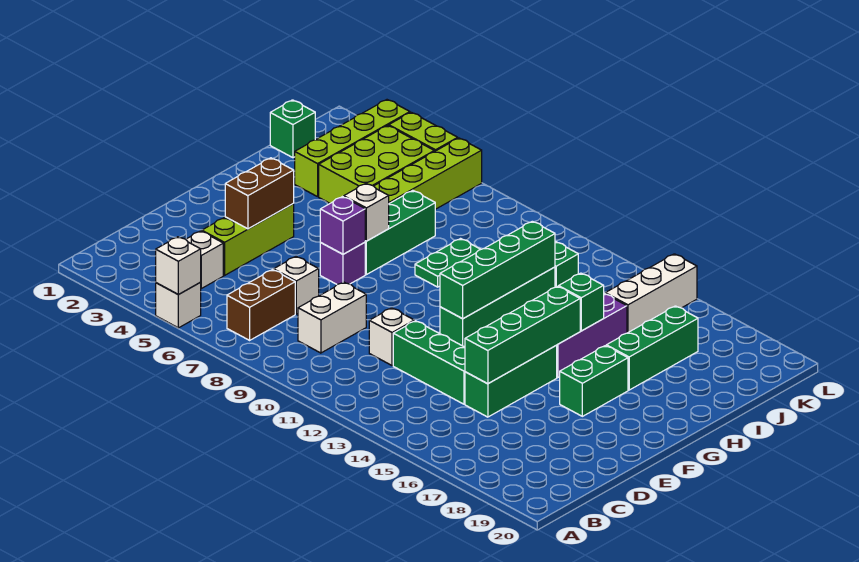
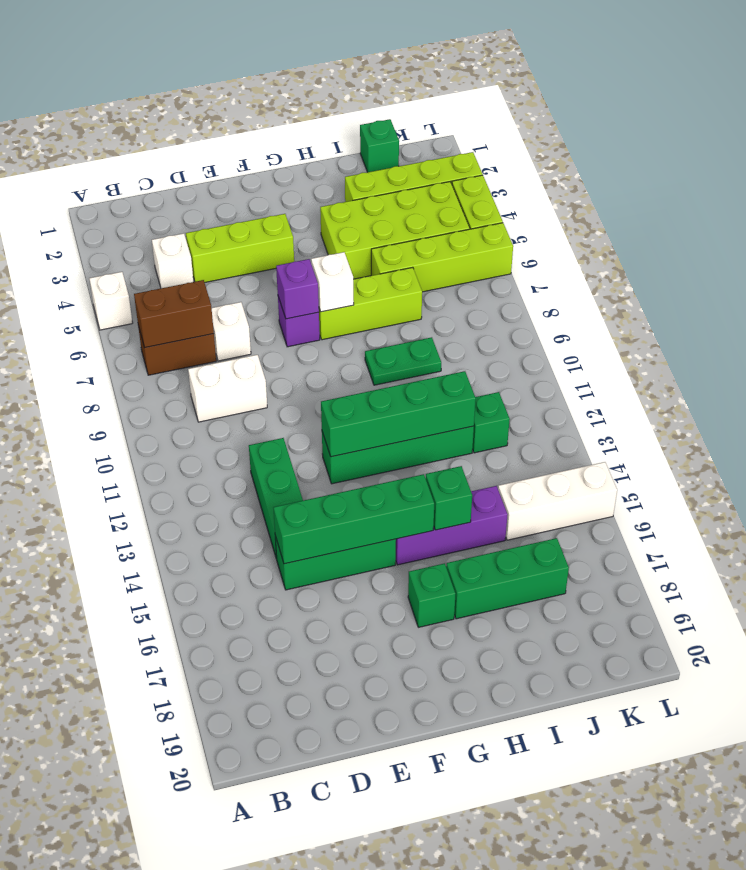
white brick A5 level 2 -> none
white brick D11 level 1 -> none
brown brick E4:F4 level 2 -> brown brick B7:C7 level 2
green brick F17:G17 level 1 -> green brick G17 level 1
green brick G7:I7 level 1 -> lime brick G7:I7 level 1
lime brick I4:K5 level 1 -> lime brick H4:K5 level 1

